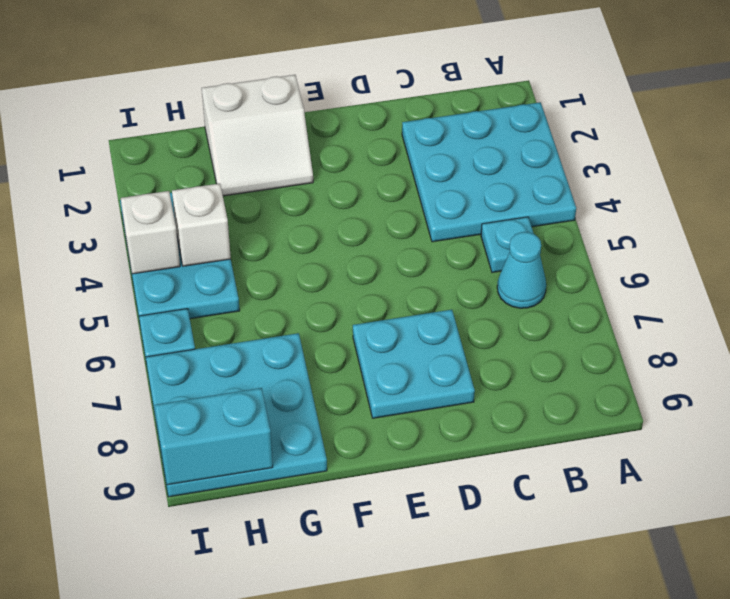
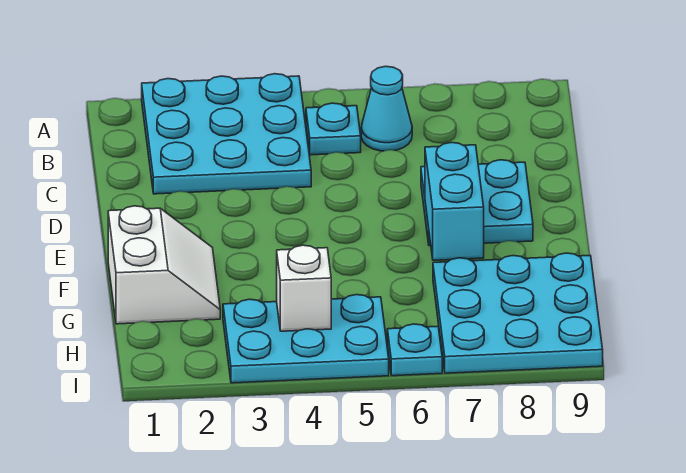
cyan brick H9:I9 level 2 -> cyan brick E7:F7 level 2
white brick I4 level 2 -> none

